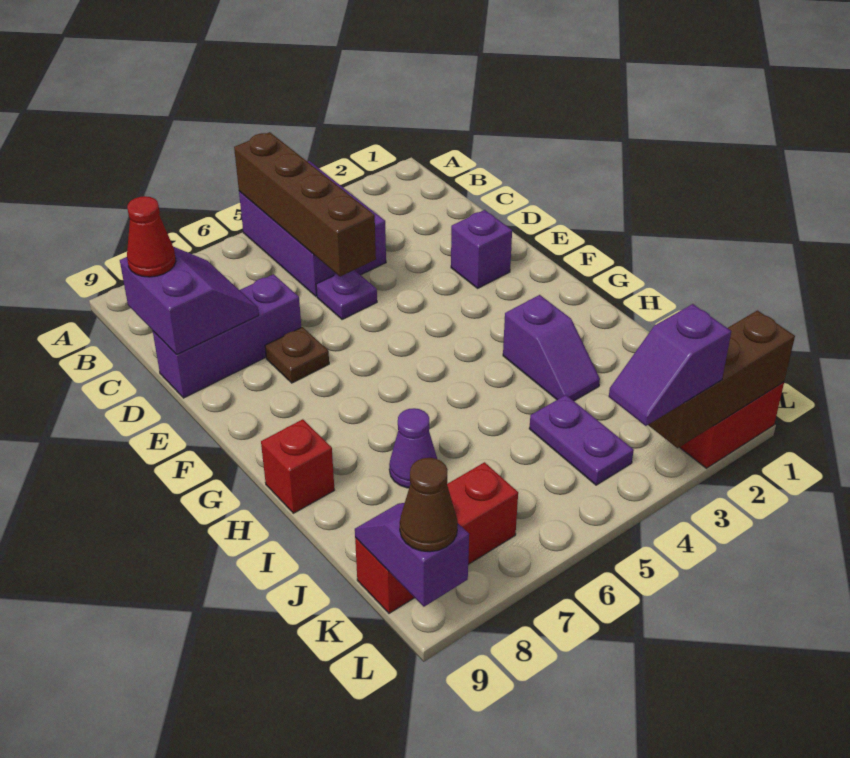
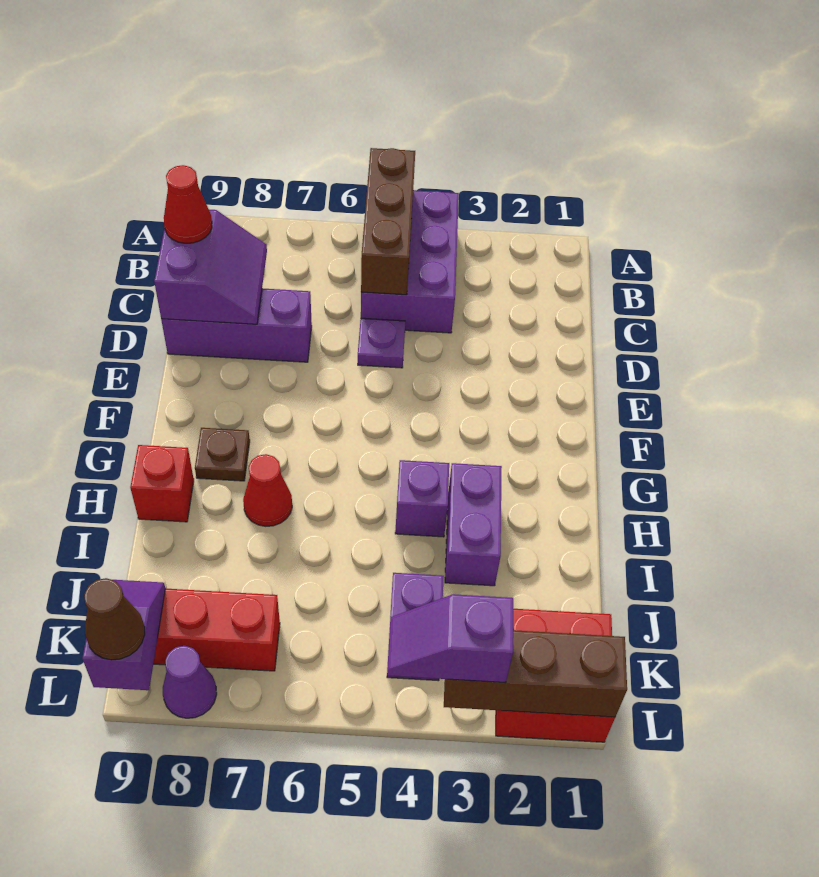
brown brick A5:D5 level 2 -> brown brick A5:C5 level 2
purple brick E2 level 1 -> purple brick H4 level 1
brown plate E7 level 1 -> brown plate G8 level 1
purple slope H3:I3 level 1 top H -> purple brick H3:I3 level 1
none -> red cone H7 level 1
purple cone I7 level 1 -> purple cone L8 level 1

